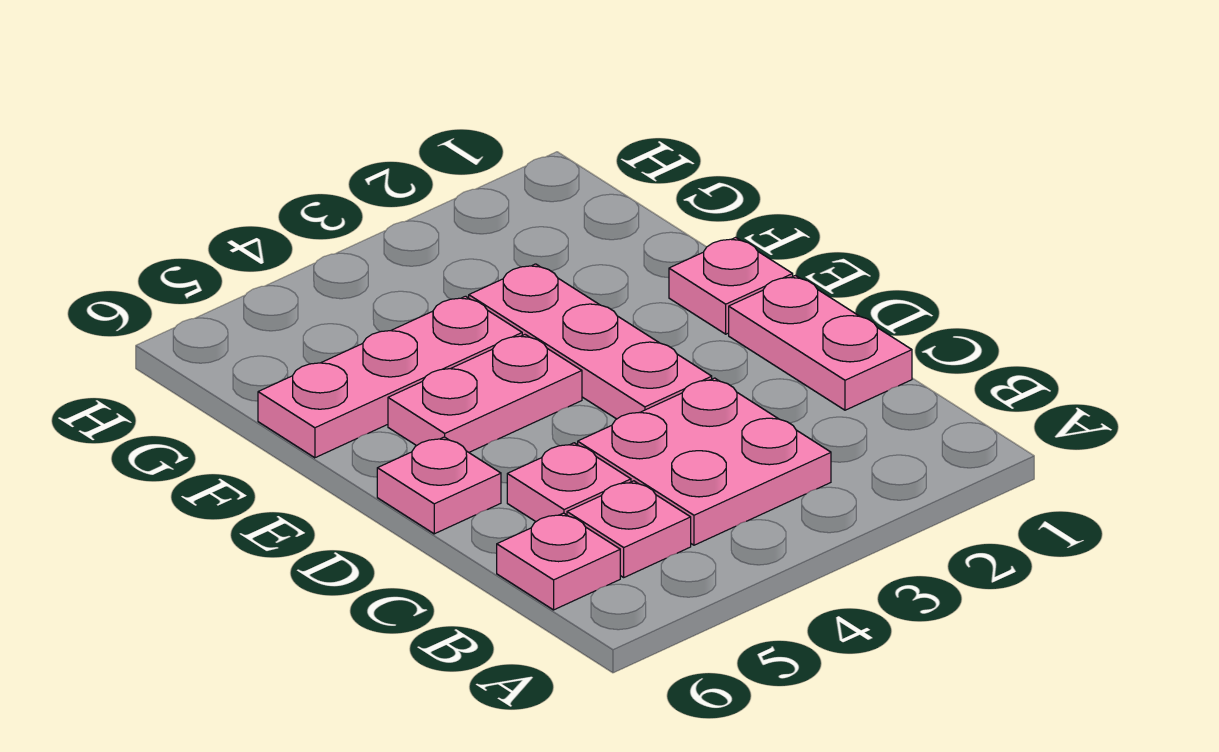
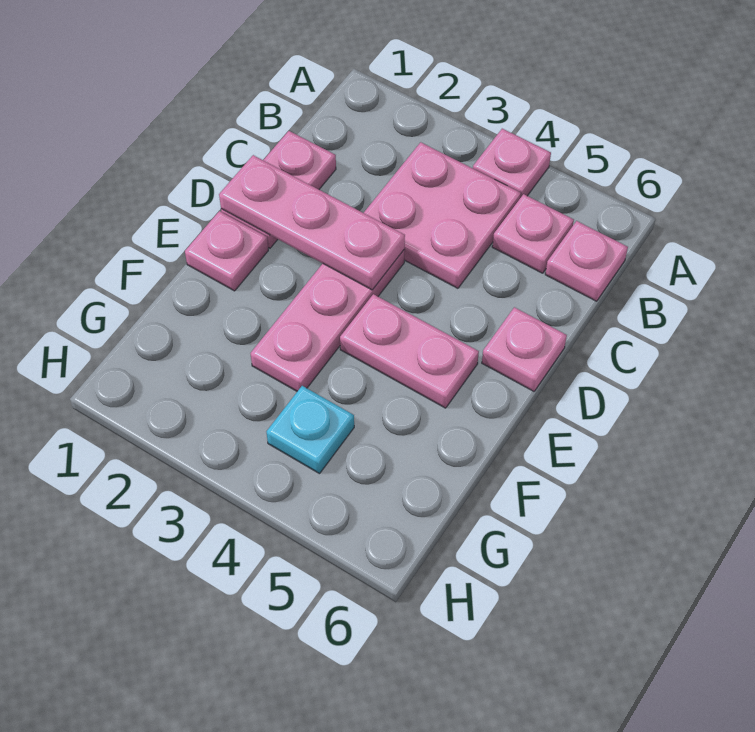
pink plate C5 level 1 -> pink plate A4 level 1
pink plate F4:F6 level 1 -> pink plate D1:D3 level 2
none -> cyan plate G4 level 1

